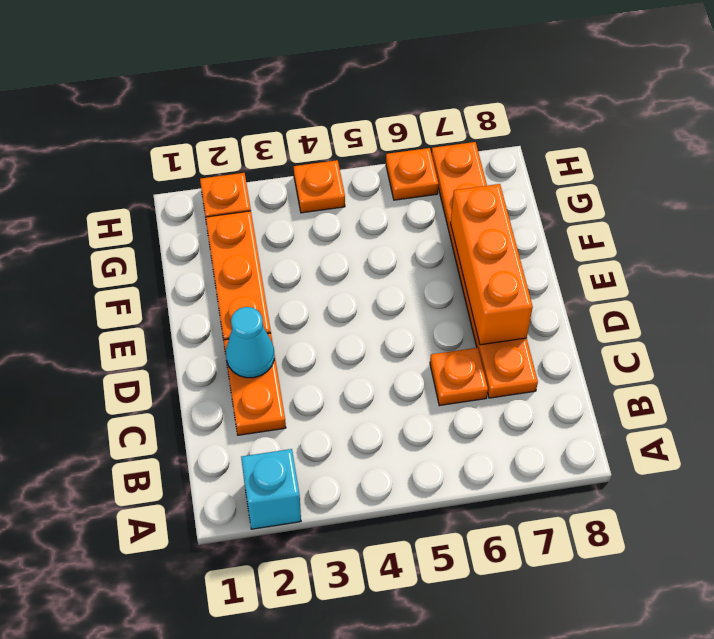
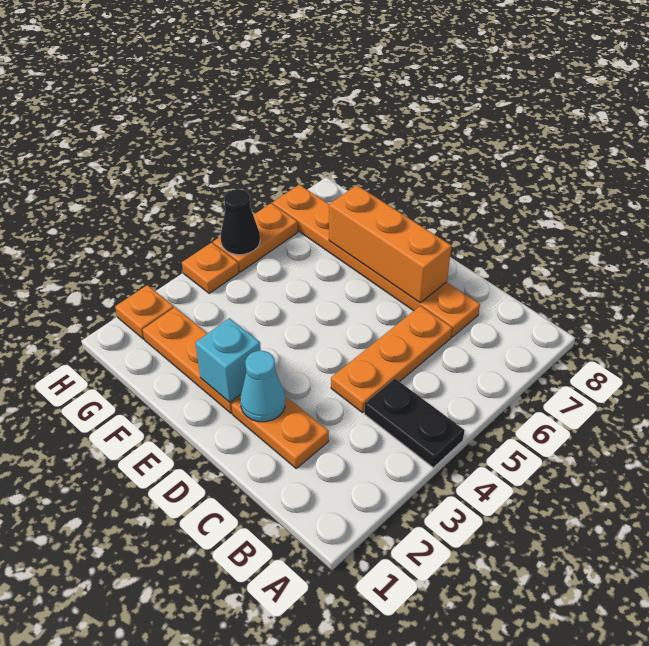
cyan brick A2 level 1 -> cyan brick E2 level 2
none -> black plate A4:B4 level 1
orange plate C6 level 1 -> orange plate C4:C6 level 1
none -> black cone H5 level 2
orange plate H6 level 1 -> orange plate H5:H6 level 1

